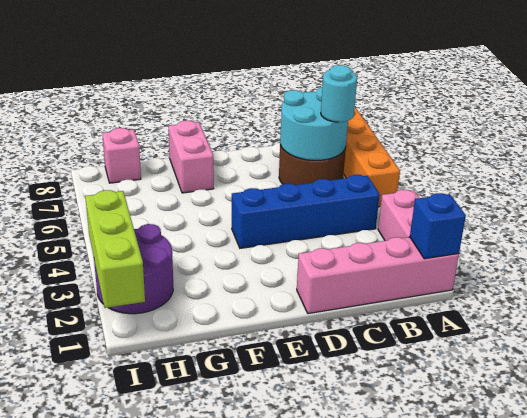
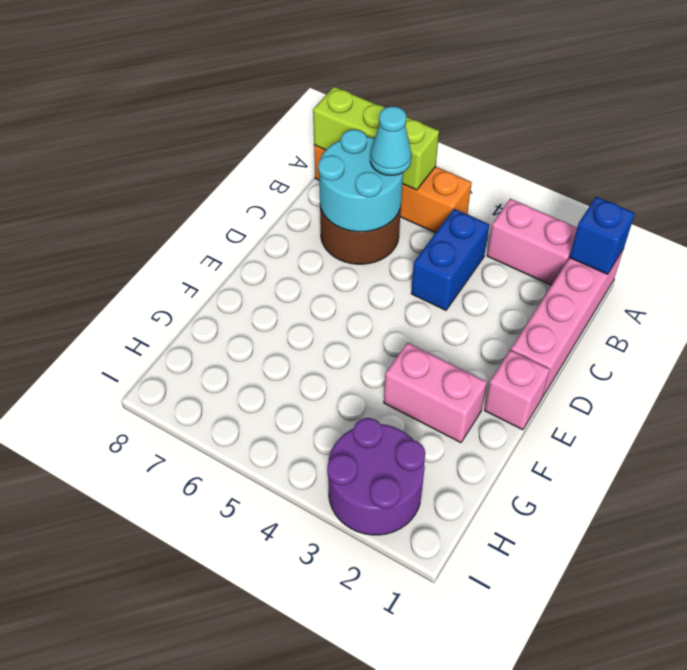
blue brick B4:E4 level 1 -> blue brick B4:C4 level 1
cyan round brick B6 level 3 -> cyan cone B6 level 3
pink brick F7:F8 level 1 -> pink brick F2:F3 level 1
pink brick H8 level 1 -> pink brick E1 level 1
lime brick I1:I3 level 2 -> lime brick A6:A8 level 2

